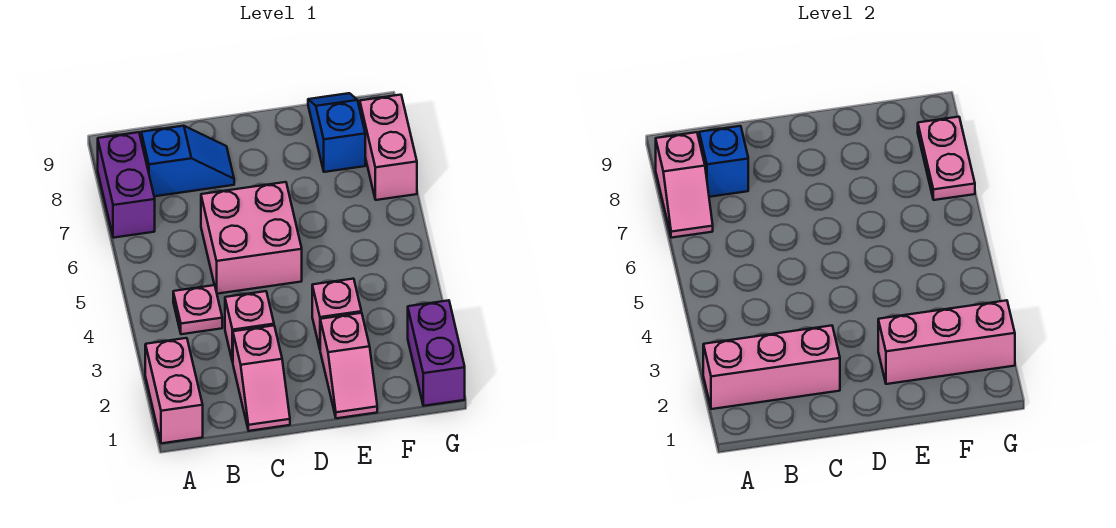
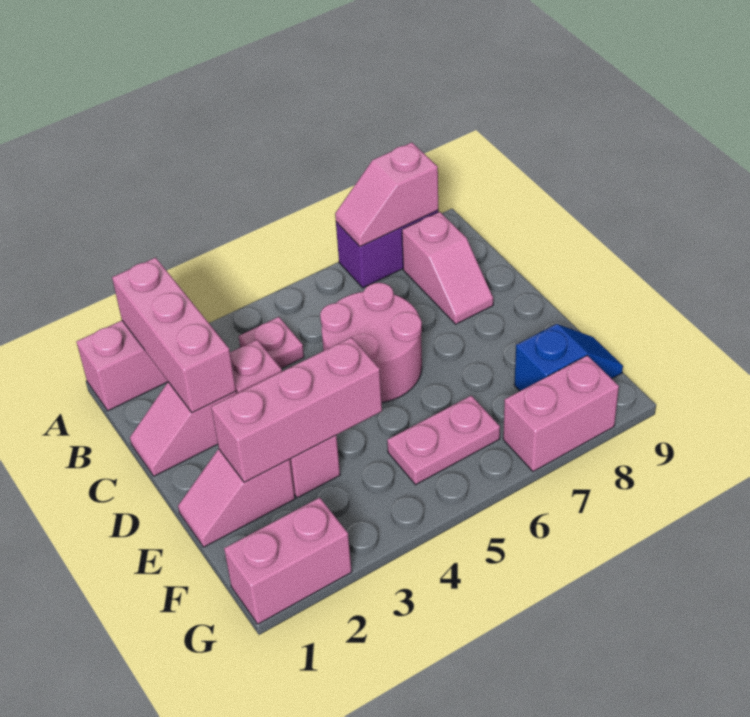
blue slope B8:C8 level 1 top B -> pink slope B8:C8 level 1 top B
blue brick B8 level 2 -> none
pink brick C5:D6 level 1 -> pink round brick C5:D6 level 1
pink brick E2:G2 level 2 -> pink brick E2:E4 level 2
purple brick G1:G2 level 1 -> pink brick G1:G2 level 1
pink plate G7:G8 level 2 -> pink plate F5:F6 level 1

